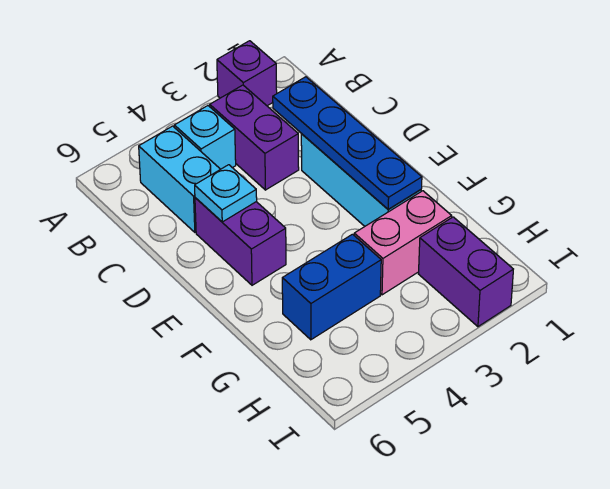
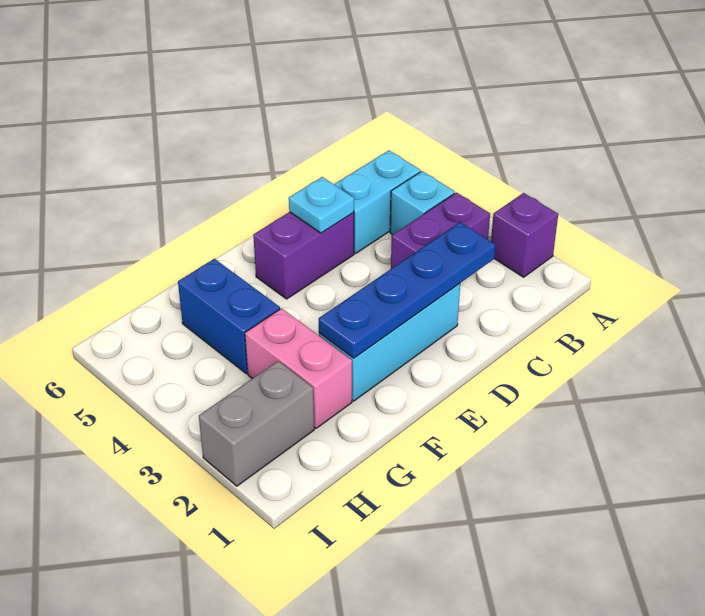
purple brick H2:I2 level 1 -> grey brick H2:I2 level 1

